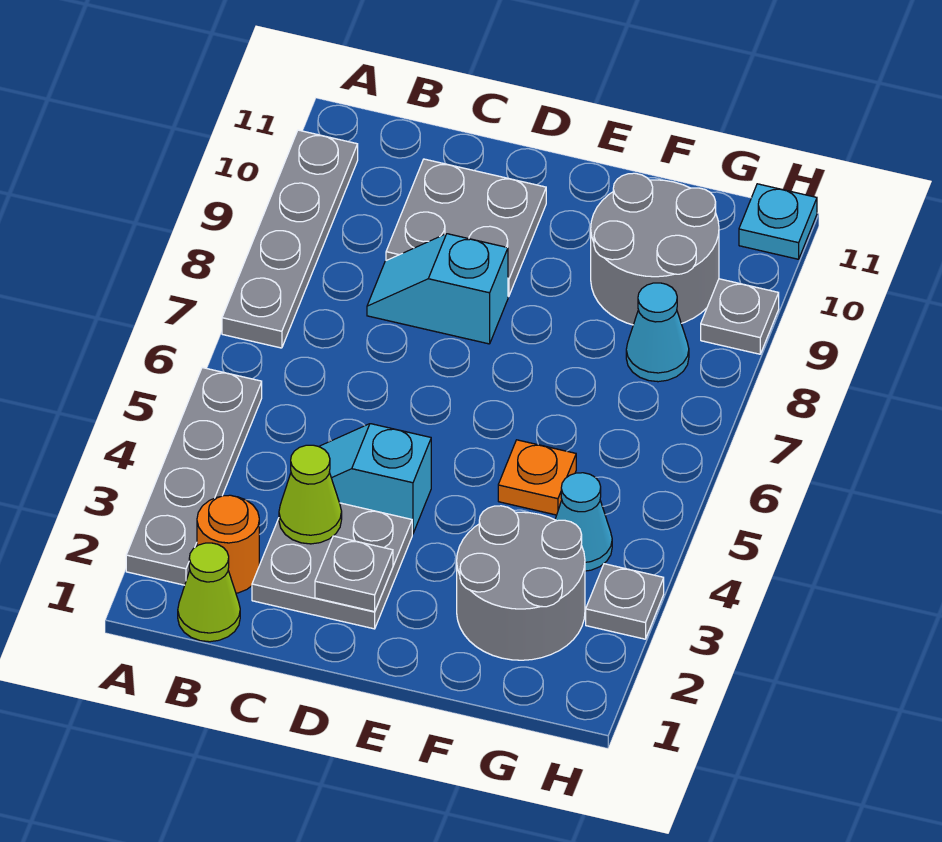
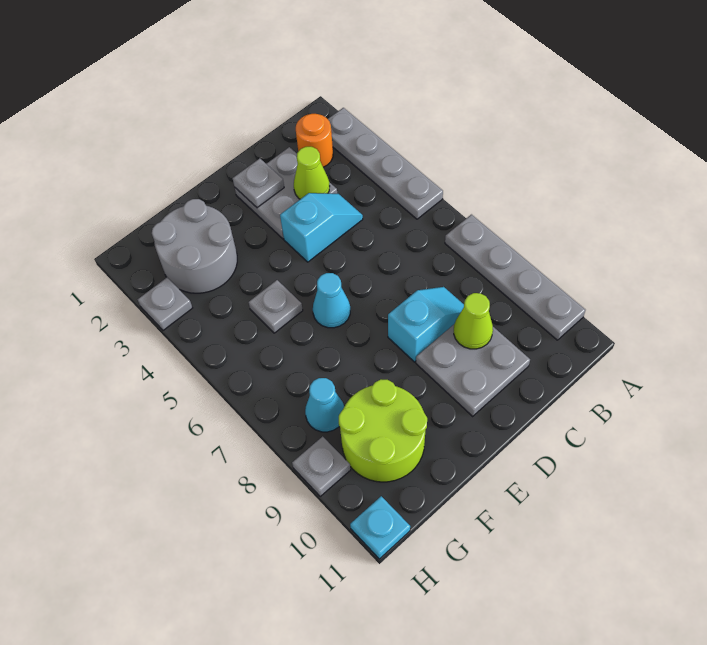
lime cone B1 level 1 -> lime cone C9 level 2
orange plate F5 level 1 -> grey plate F5 level 1
grey round brick F9:G10 level 1 -> lime round brick F9:G10 level 1
cyan cone G4 level 1 -> cyan cone E6 level 1

